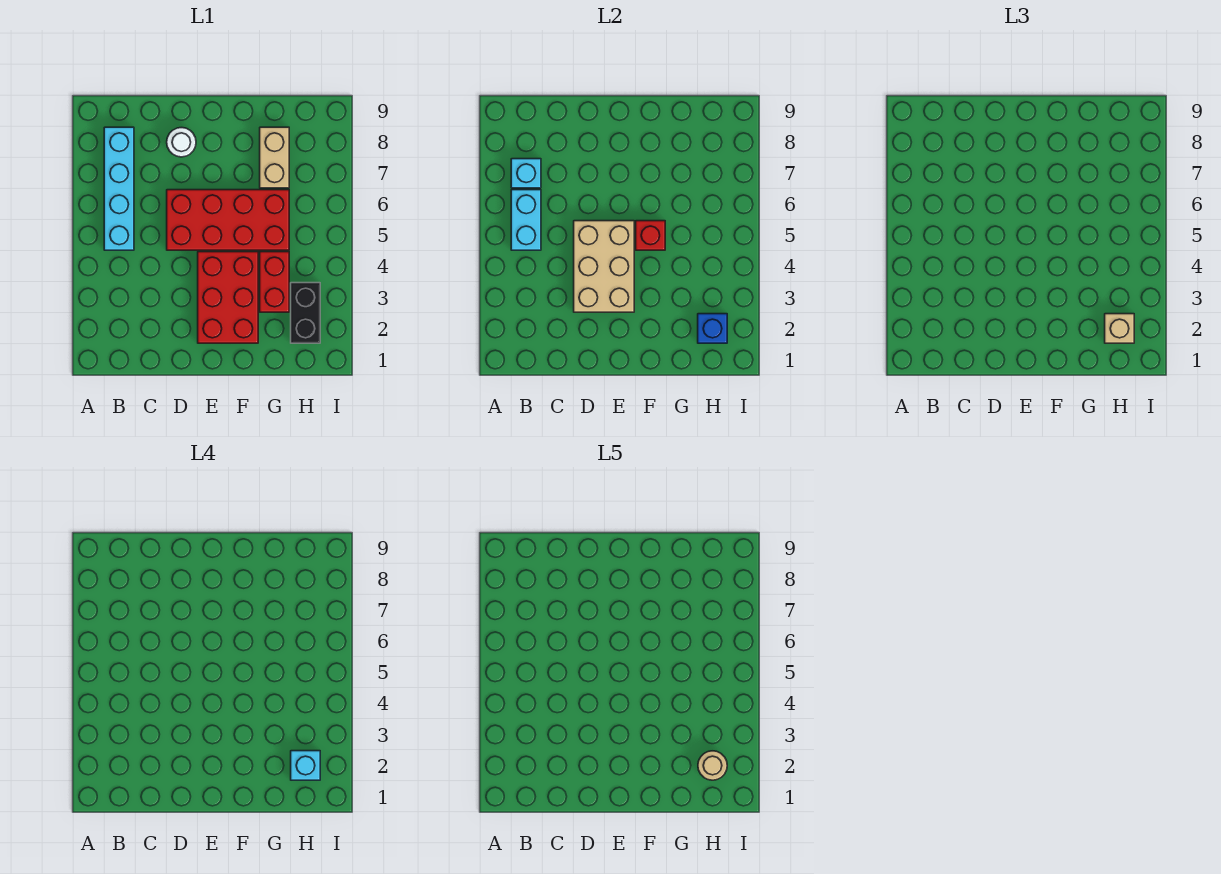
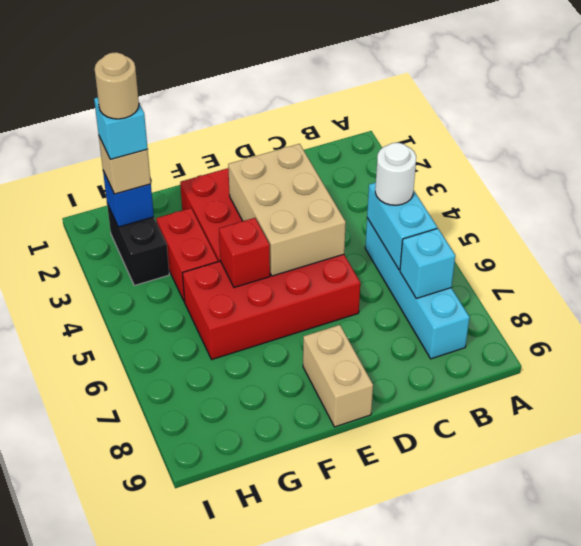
white round brick D8 level 1 -> white round brick B5 level 3
tan brick G7:G8 level 1 -> tan brick E8:E9 level 1

